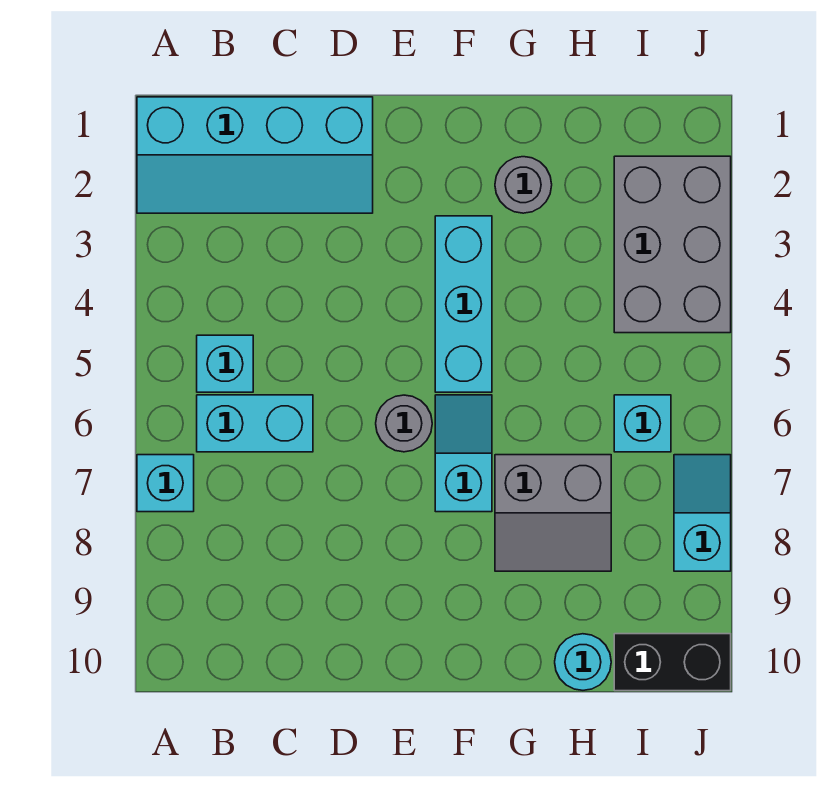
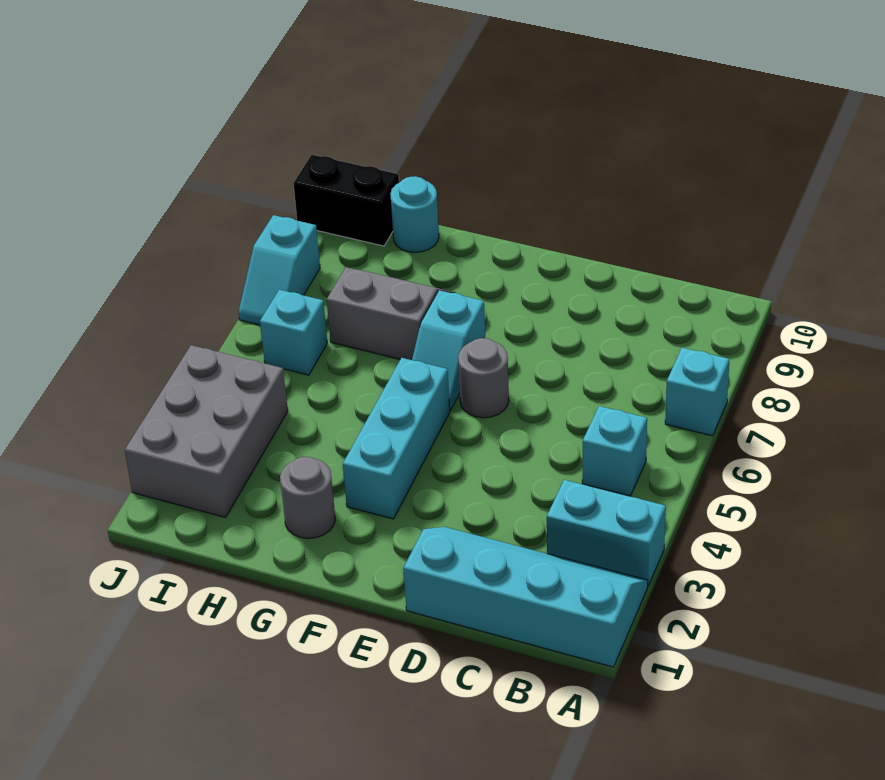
cyan brick B6:C6 level 1 -> cyan brick A3:B3 level 1

